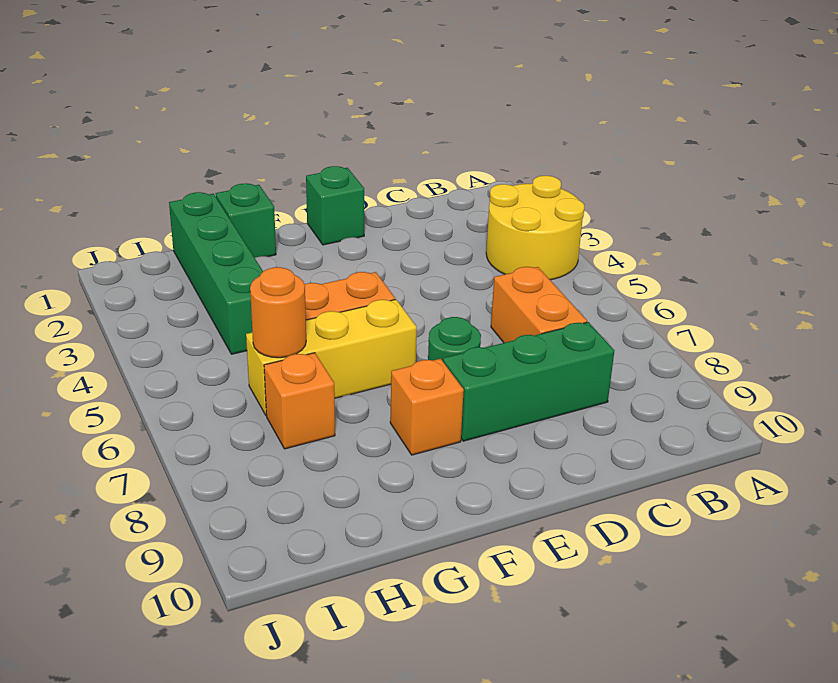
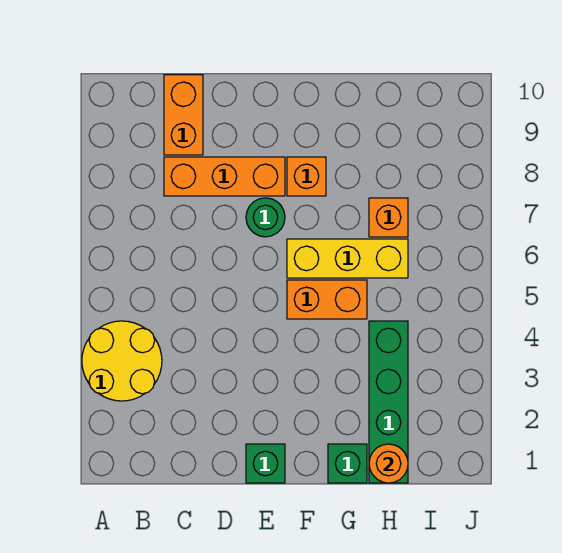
orange brick C6:C7 level 1 -> orange brick C9:C10 level 1
green brick C8:E8 level 1 -> orange brick C8:E8 level 1
orange round brick H6 level 2 -> orange round brick H1 level 2

